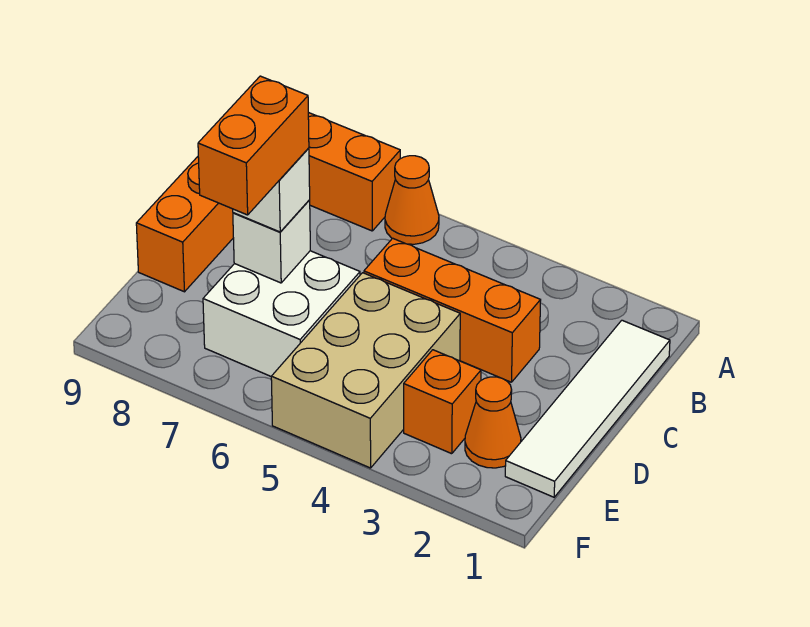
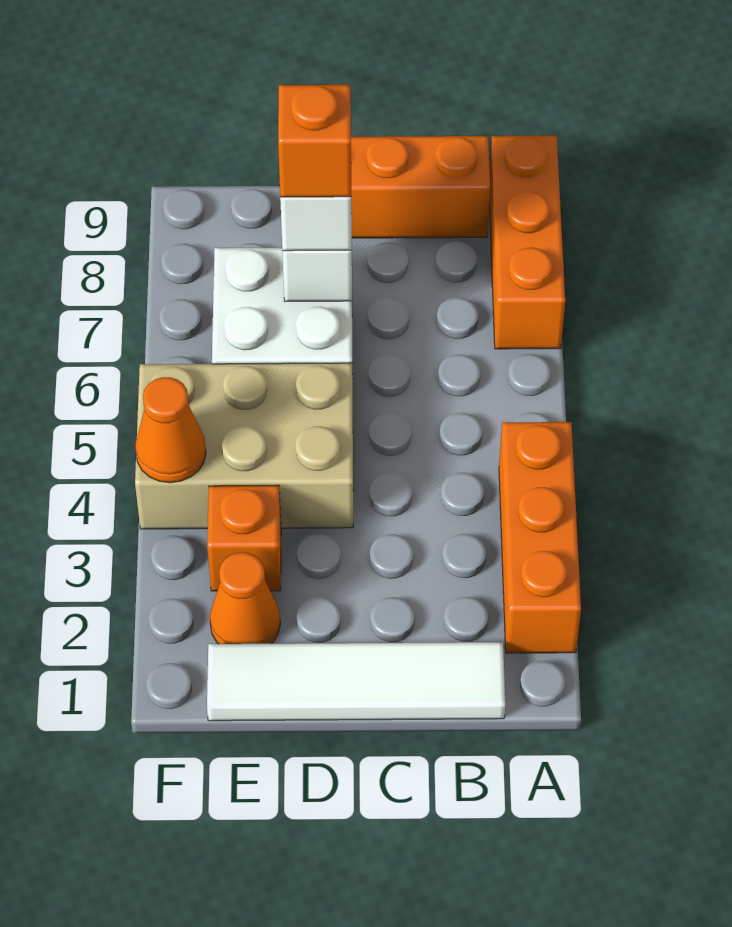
orange cone A6 level 1 -> orange cone F4 level 2
orange brick C3:C5 level 1 -> orange brick A2:A4 level 1
orange brick D7:E7 level 4 -> orange brick D7 level 4

